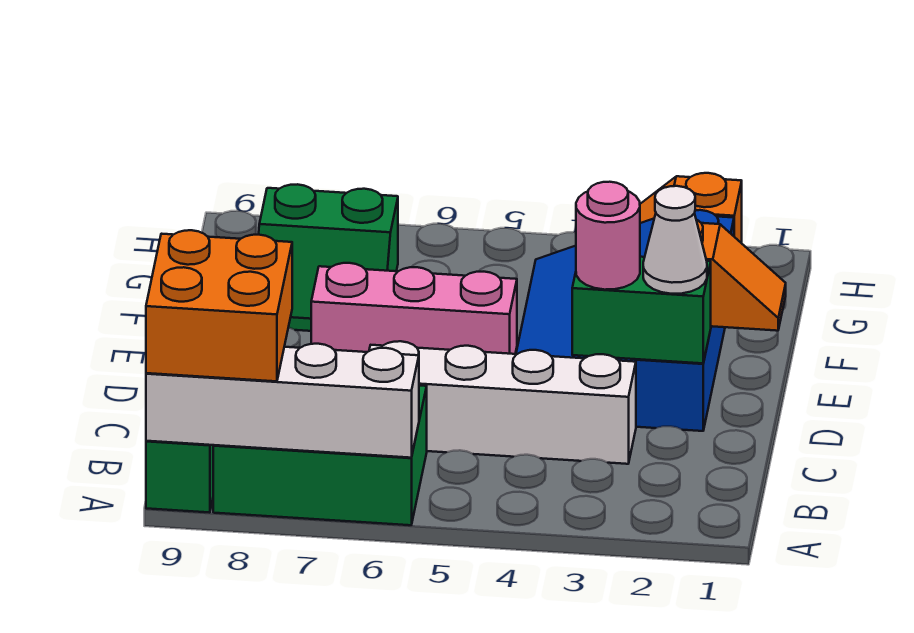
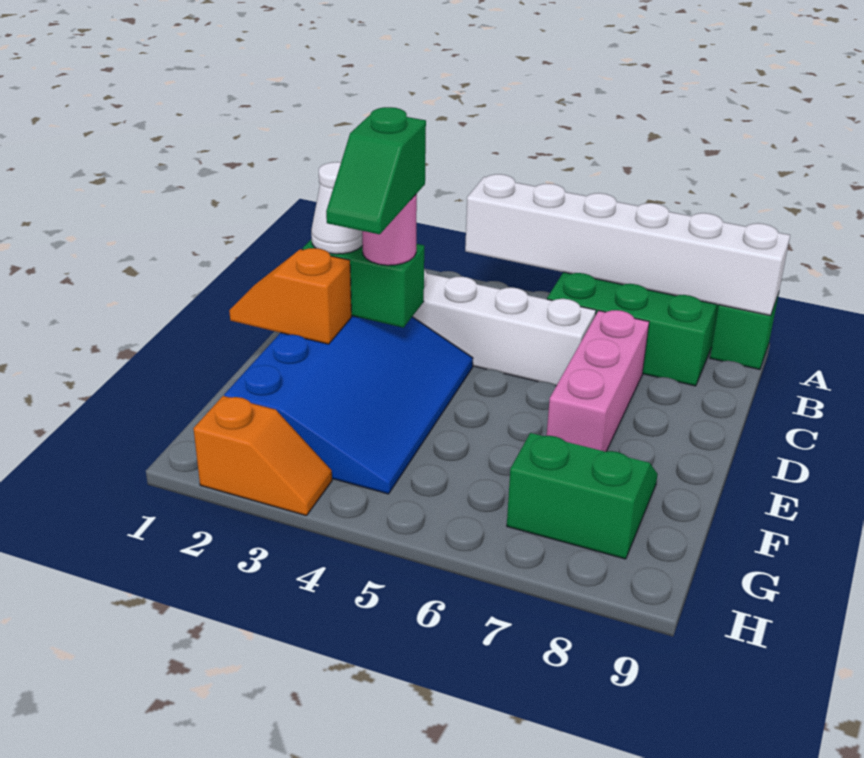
white brick A6:A9 level 2 -> white brick A4:A9 level 2
orange brick A8:B9 level 3 -> none
none -> green slope D3:E3 level 4 top D
pink brick E5:E7 level 1 -> pink brick C7:E7 level 1

